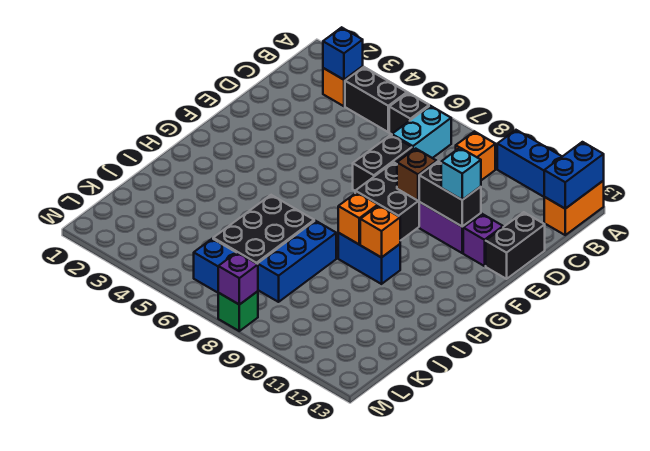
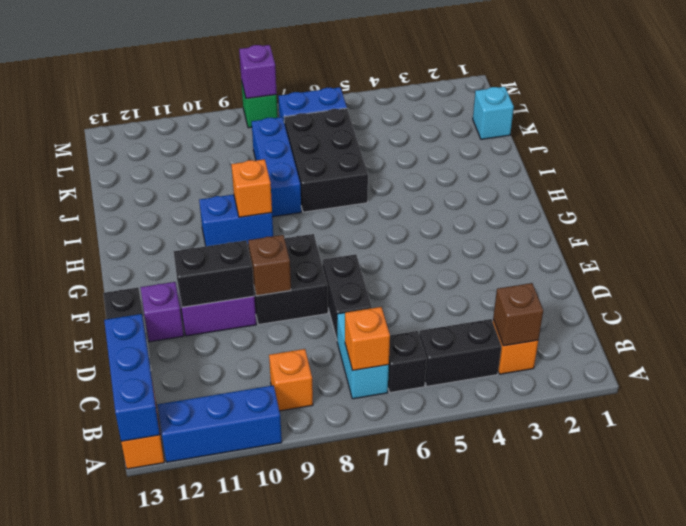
blue brick A13:B13 level 2 -> blue brick A13:C13 level 2
blue brick B3 level 2 -> brown brick B3 level 2
cyan brick E11 level 3 -> cyan brick K1 level 1
orange brick H10 level 2 -> orange brick B7 level 2

